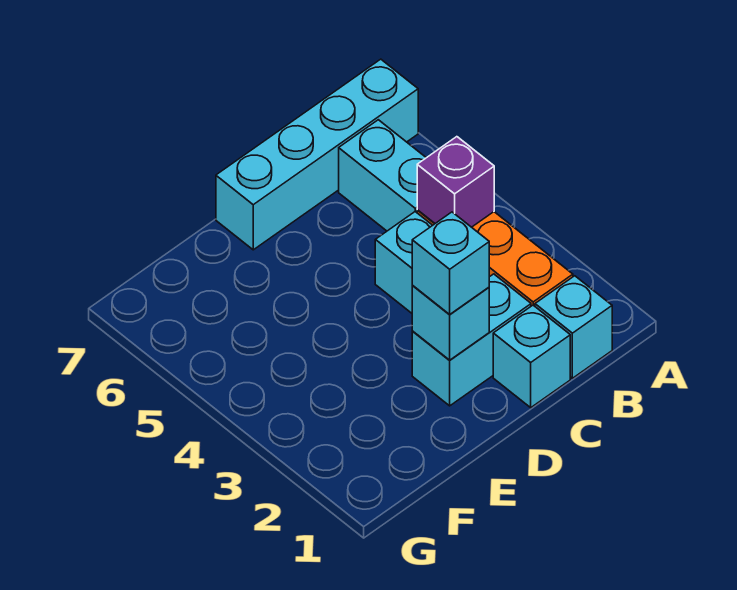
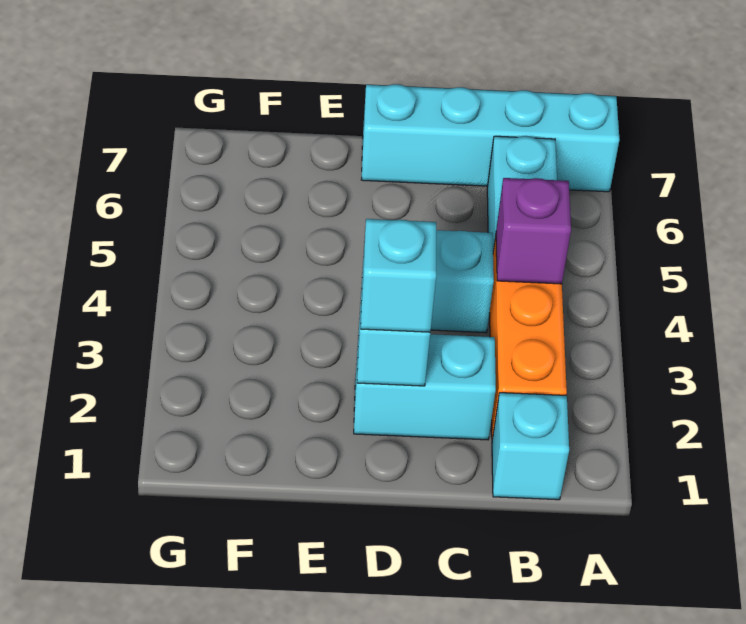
cyan brick C1 level 1 -> none

